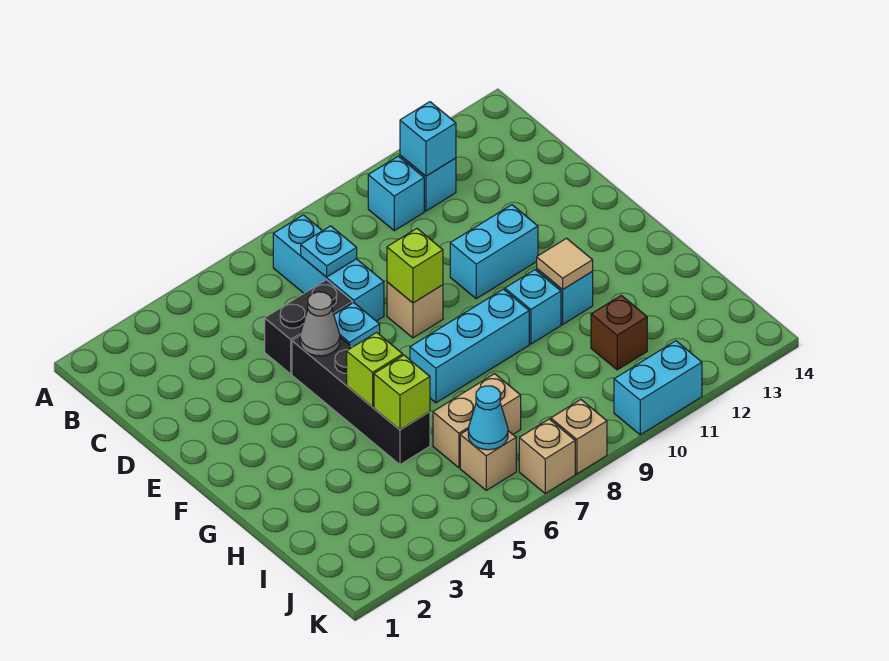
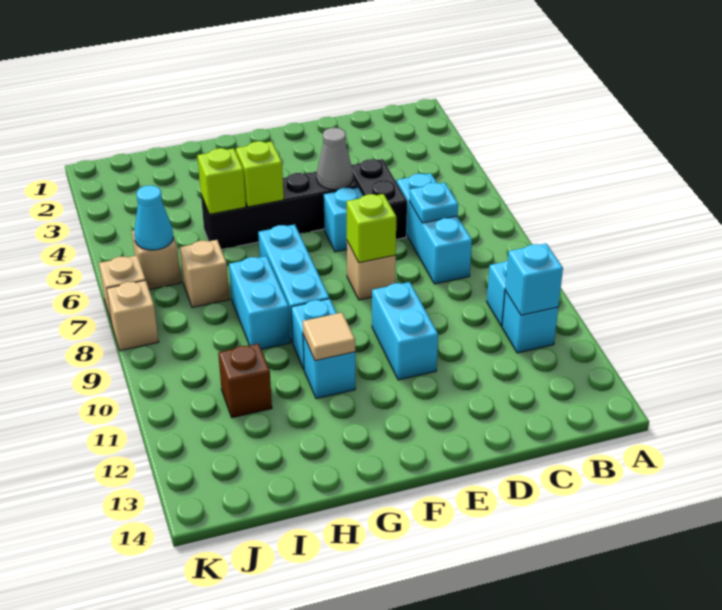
cyan brick B7:D7 level 1 -> cyan brick C6:C8 level 1
tan brick I6:I7 level 1 -> tan brick I7 level 1
cyan brick K10:K11 level 1 -> cyan brick H8:H9 level 1

